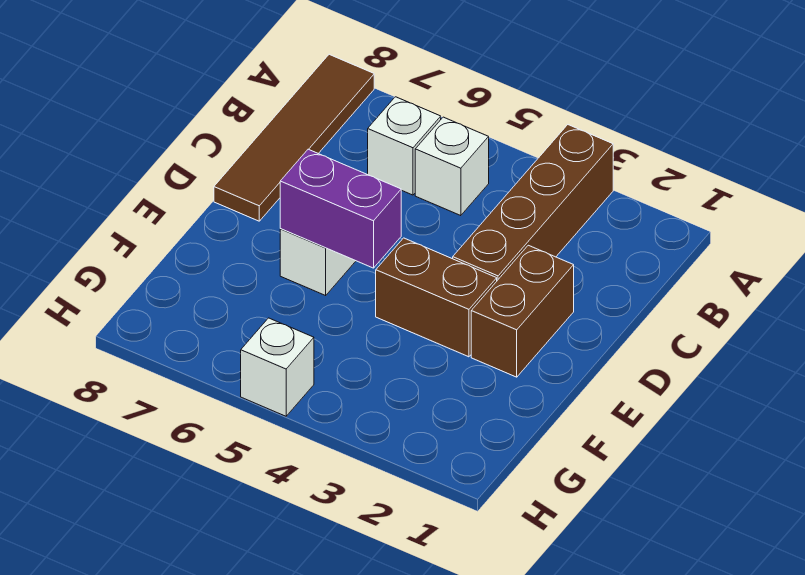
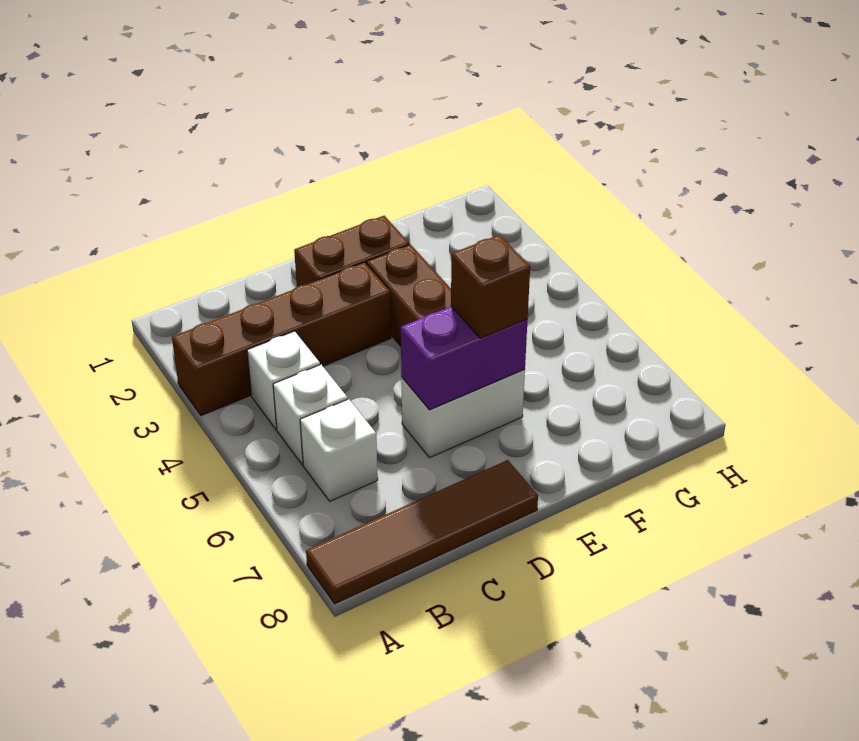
purple brick E5:E6 level 2 -> purple brick D6:E6 level 2
none -> brown brick E6 level 3
white brick H5 level 1 -> white brick B4 level 1

